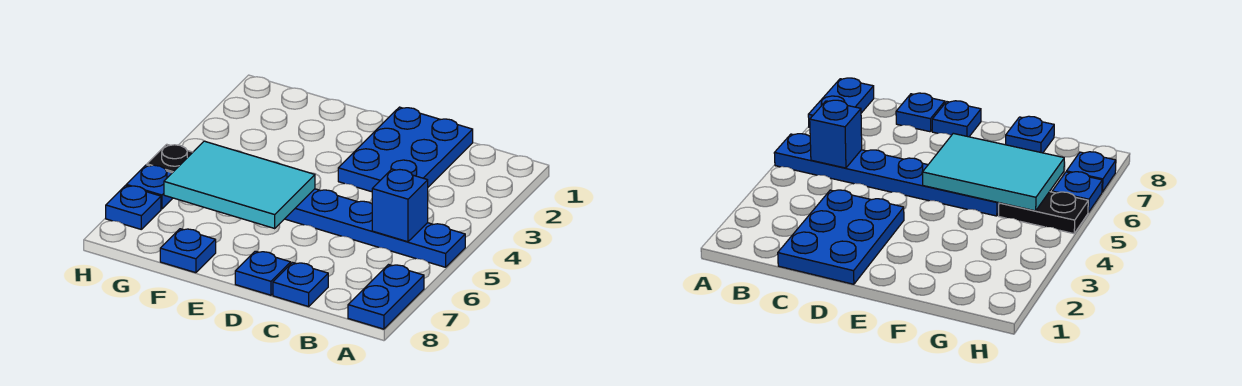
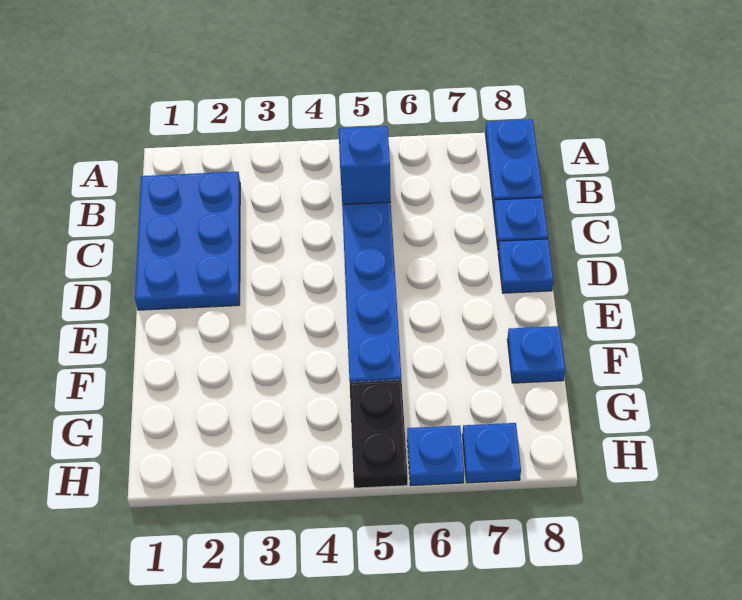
blue plate A7:A8 level 1 -> blue plate A8:B8 level 1
blue plate C1:D3 level 1 -> blue plate B1:D2 level 1
cyan tile E5:G6 level 2 -> none

